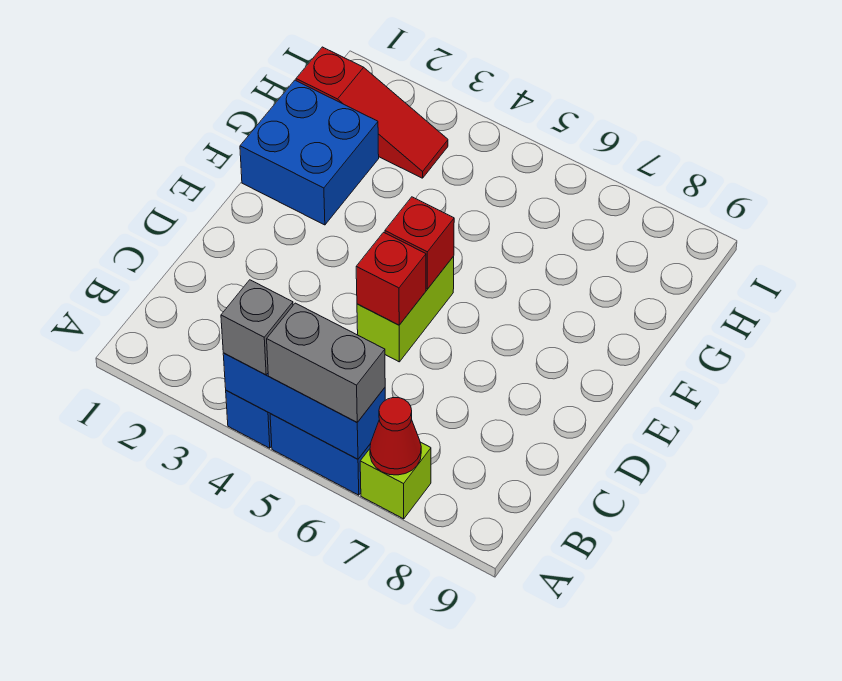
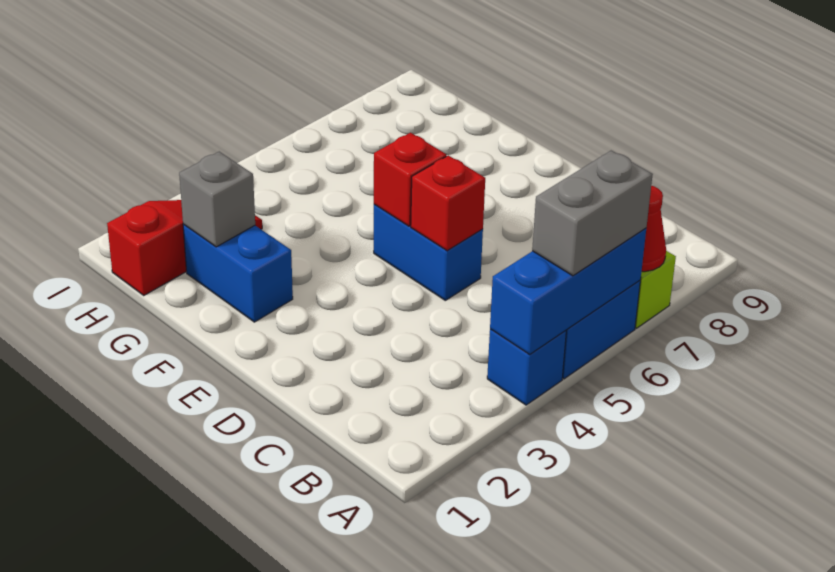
grey brick A4 level 3 -> grey brick G2 level 2
lime brick D5:E5 level 1 -> blue brick D5:E5 level 1
blue brick F1:G2 level 1 -> blue brick F2:G2 level 1

